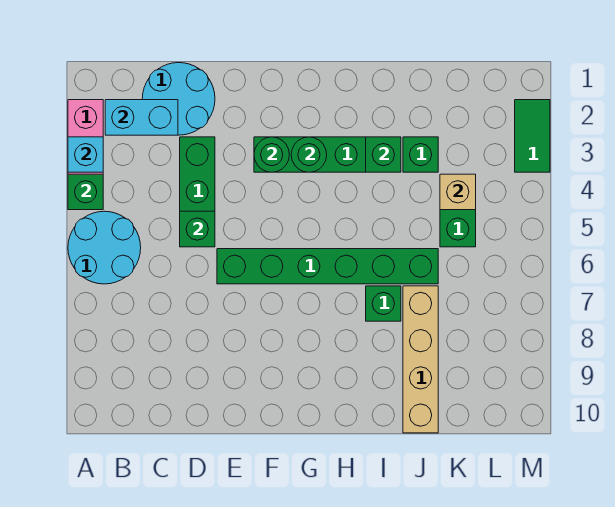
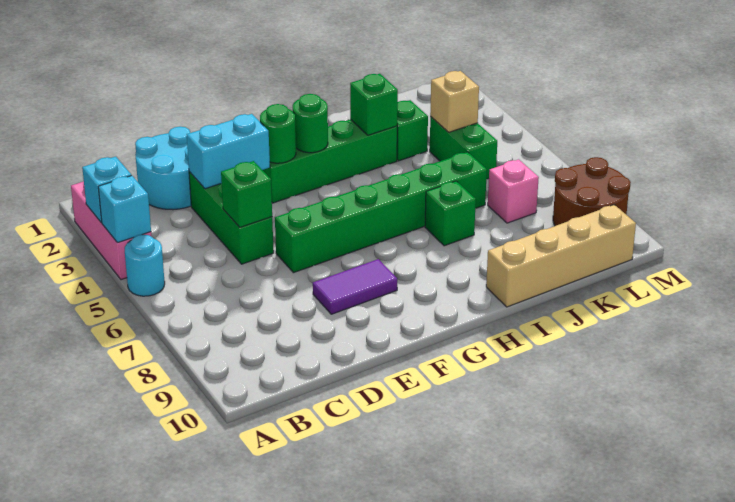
green brick A4 level 2 -> cyan brick A4 level 2
cyan round brick A5:B6 level 1 -> cyan round brick A5 level 1
cyan brick B2:C2 level 2 -> cyan brick D3:E3 level 2
none -> purple tile E8:F8 level 1
tan brick J7:J10 level 1 -> tan brick I10:L10 level 1
none -> pink brick K7 level 1
none -> brown round brick L8:M9 level 1
green tile M2:M3 level 1 -> none

